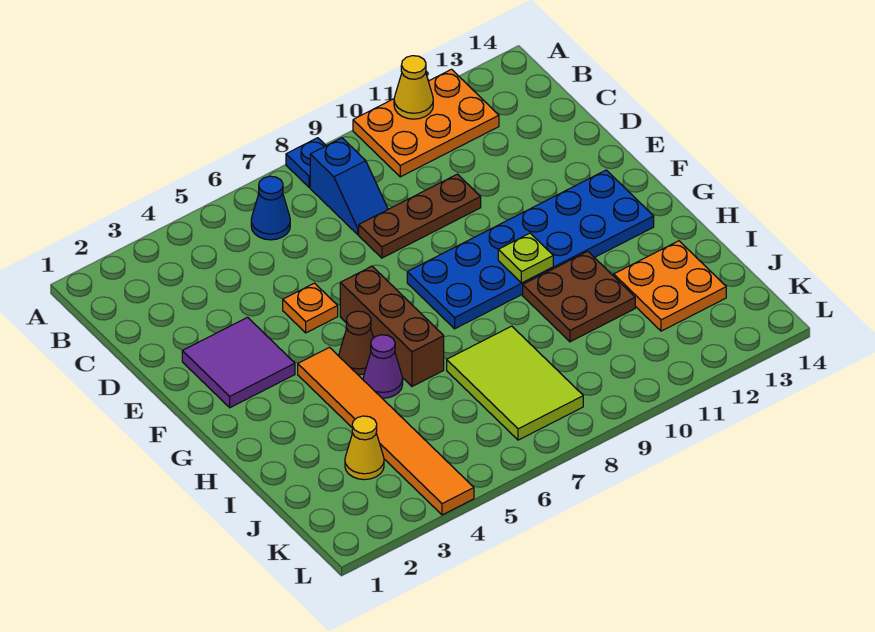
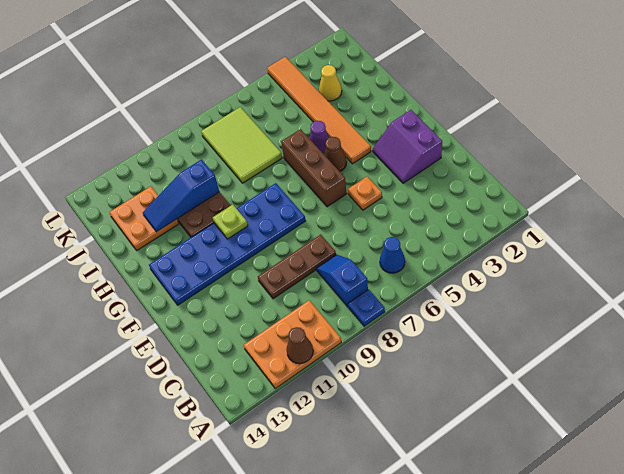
yellow cone A11 level 2 -> brown cone A11 level 2
purple tile E2:F3 level 1 -> purple slope E2:F3 level 1 top 2
none -> blue slope I10:I12 level 2 top 10

